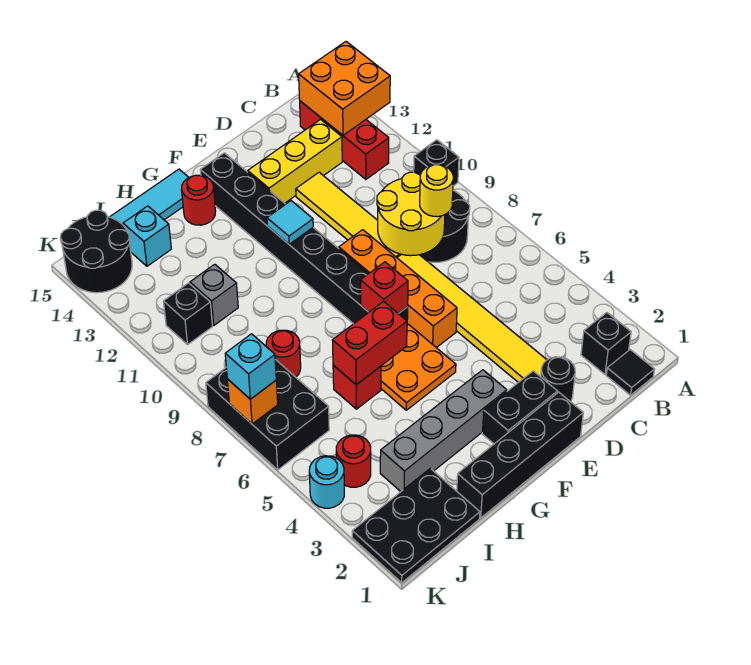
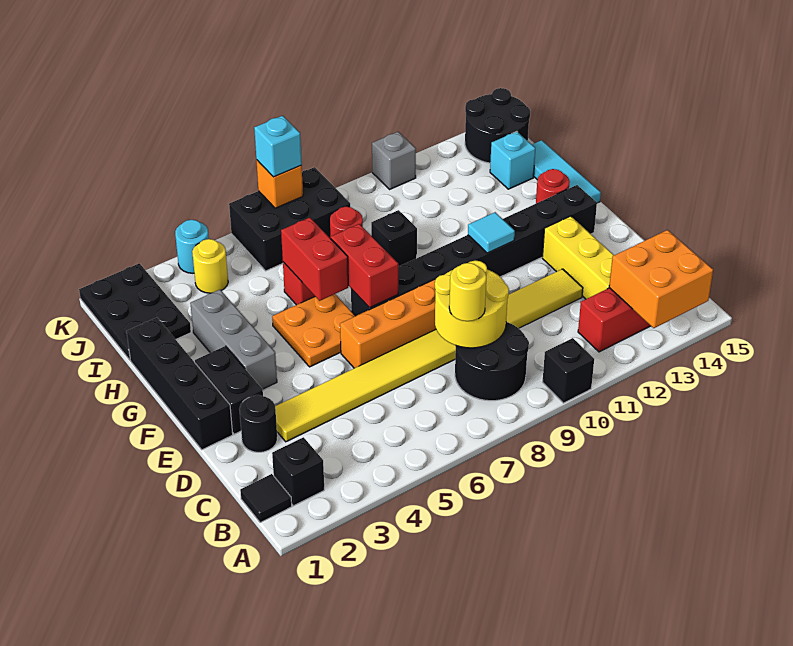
grey brick F3:I3 level 1 -> grey brick F3:H3 level 1
red brick F7 level 2 -> red brick F7:G7 level 2
grey brick I11 level 1 -> grey brick K11 level 1
red round brick J4 level 1 -> yellow round brick J4 level 1
black brick J11 level 1 -> black brick H9 level 1

